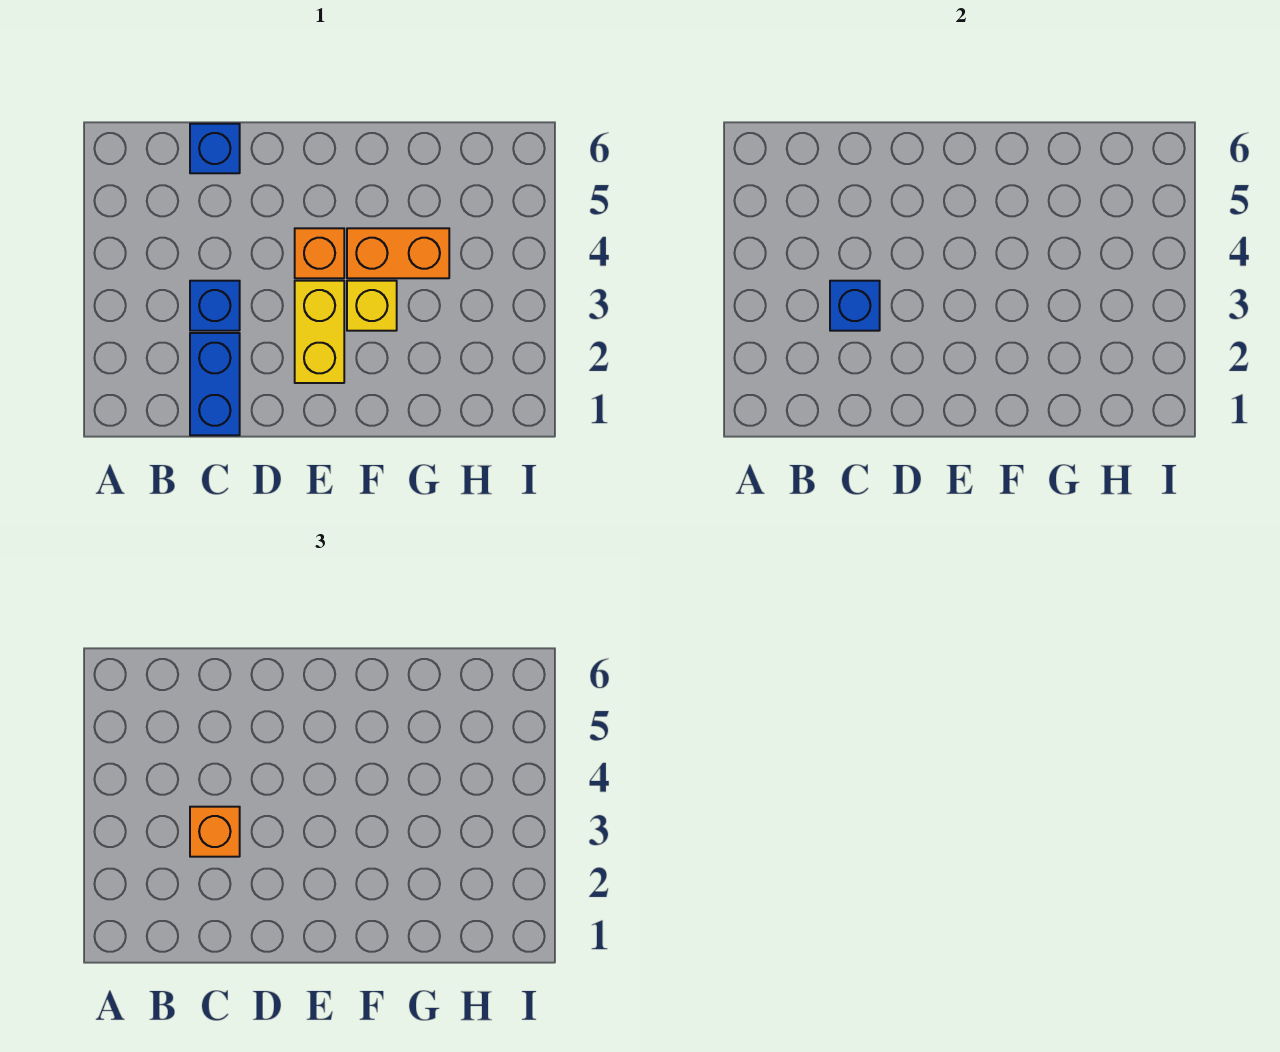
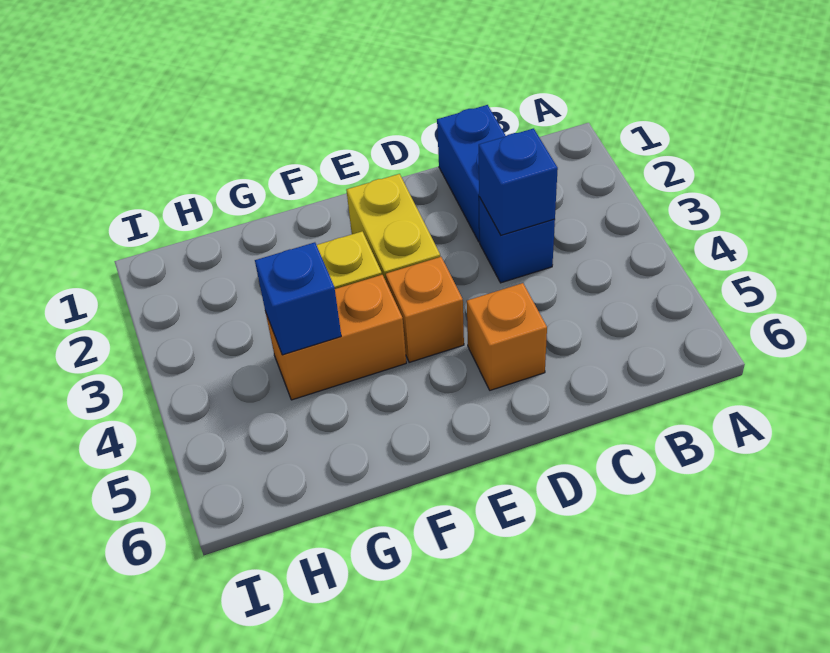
orange brick C3 level 3 -> orange brick D5 level 1
blue brick C6 level 1 -> blue brick G4 level 2

